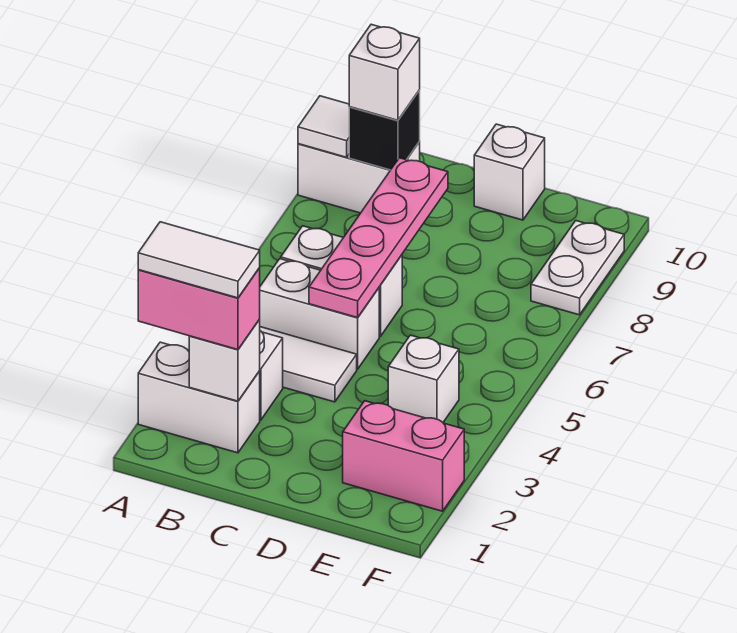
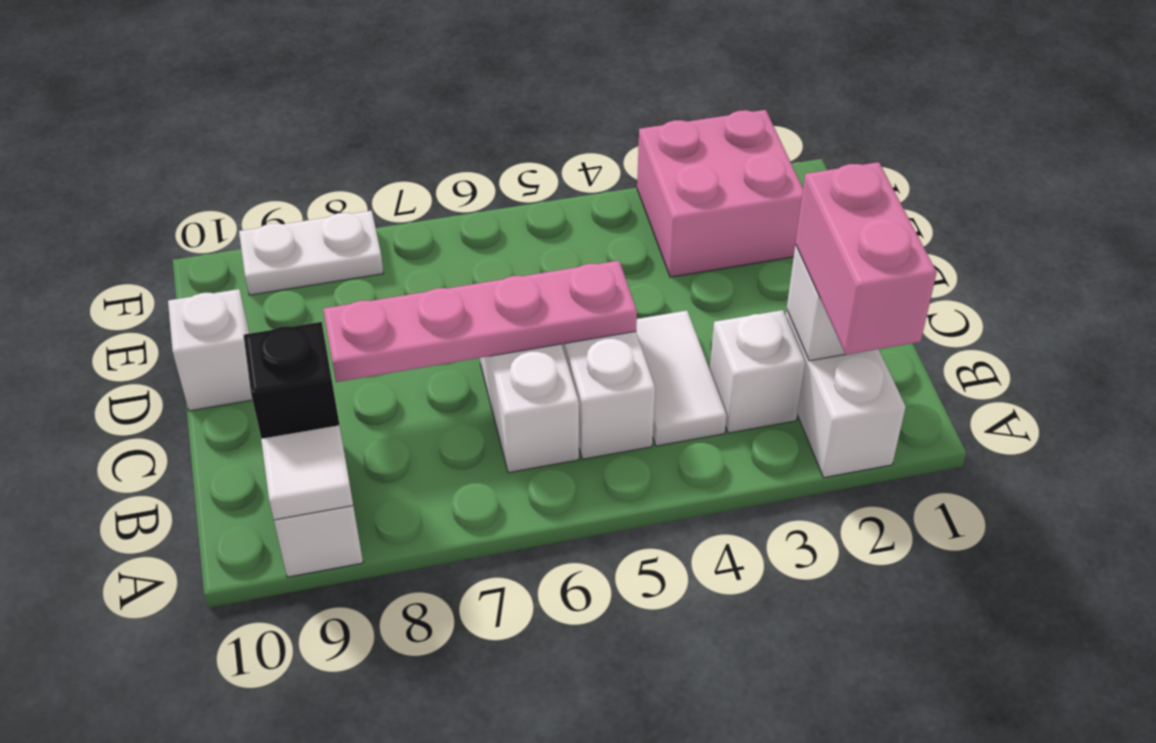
white tile A2:B2 level 4 -> none
white brick B9 level 3 -> none
pink brick E2:F2 level 1 -> pink brick E2:F3 level 1
white brick E4 level 1 -> none

